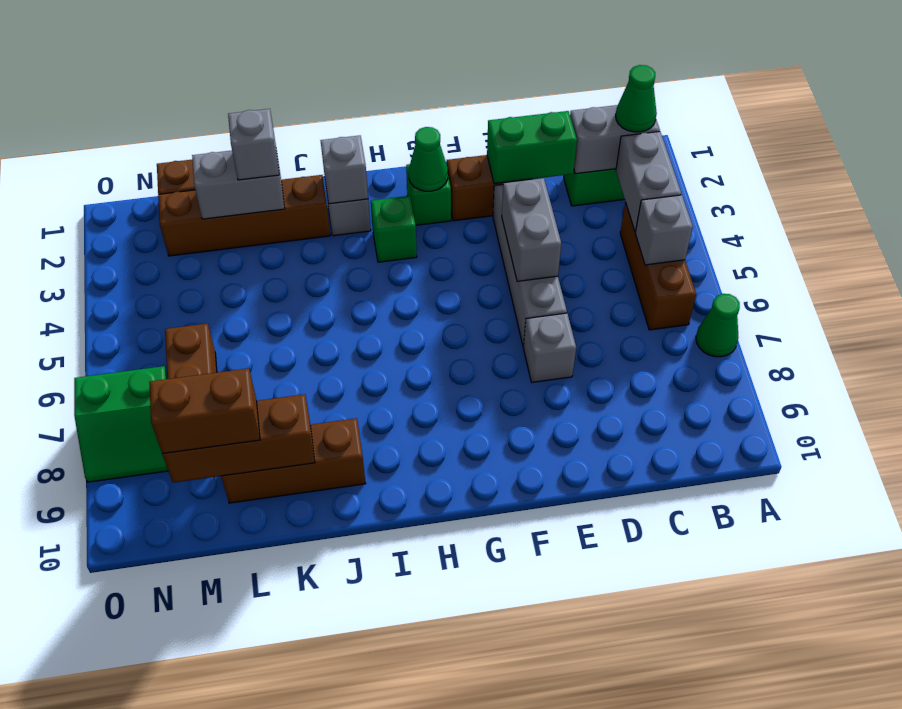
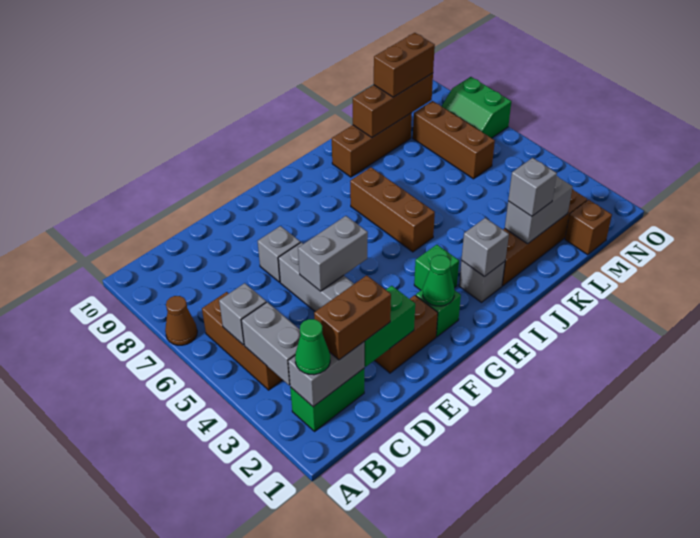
green cone A7 level 1 -> brown cone A7 level 1
none -> brown brick C2:D2 level 3
grey brick E4:E5 level 2 -> grey brick E5:F5 level 2
none -> brown brick I5:I7 level 1
green slope N7:O8 level 1 top 7 -> green slope N7:O8 level 1 top O

